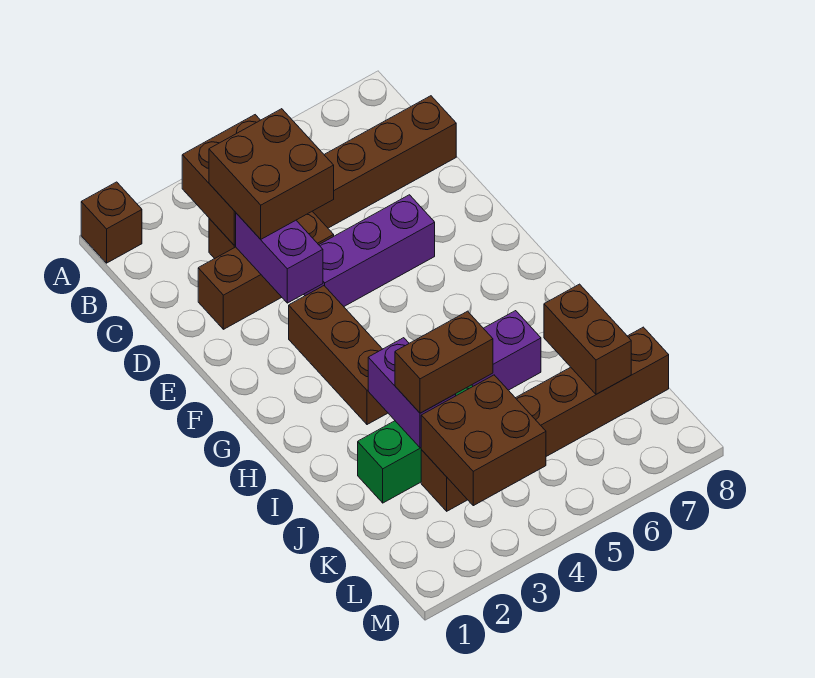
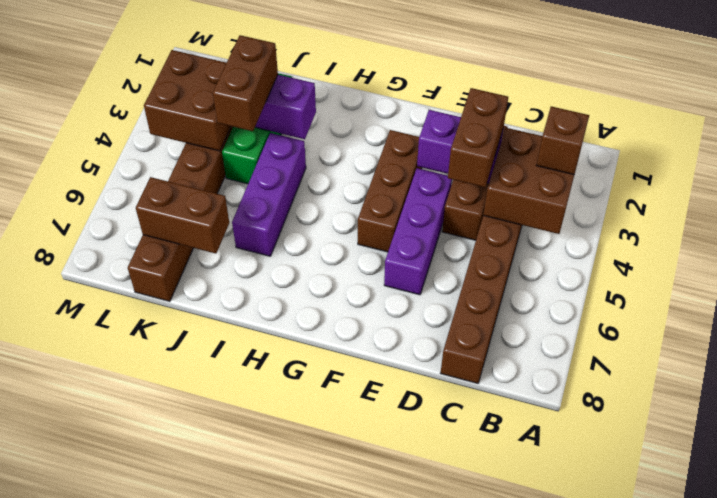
brown brick A1 level 1 -> brown brick B3 level 3
brown brick C3:D4 level 3 -> brown brick D3:D4 level 3
brown brick F3:H3 level 1 -> brown brick F3:F5 level 1

